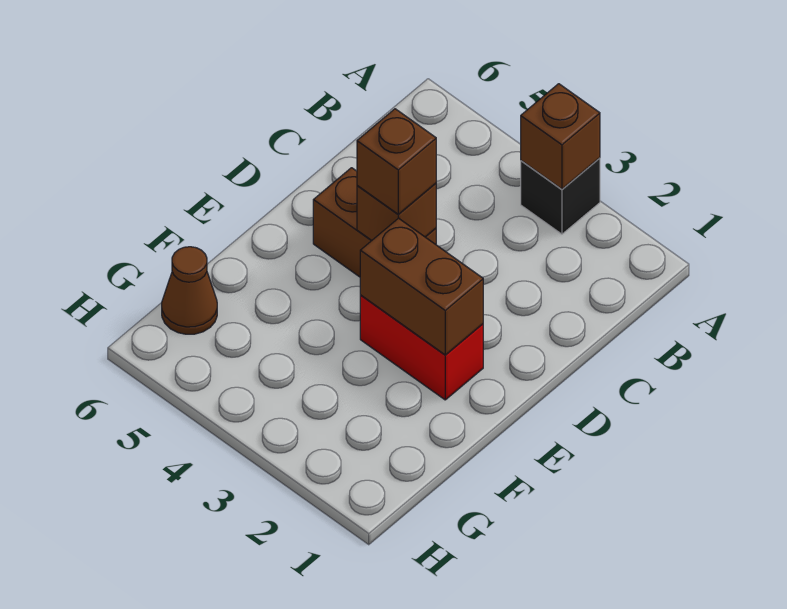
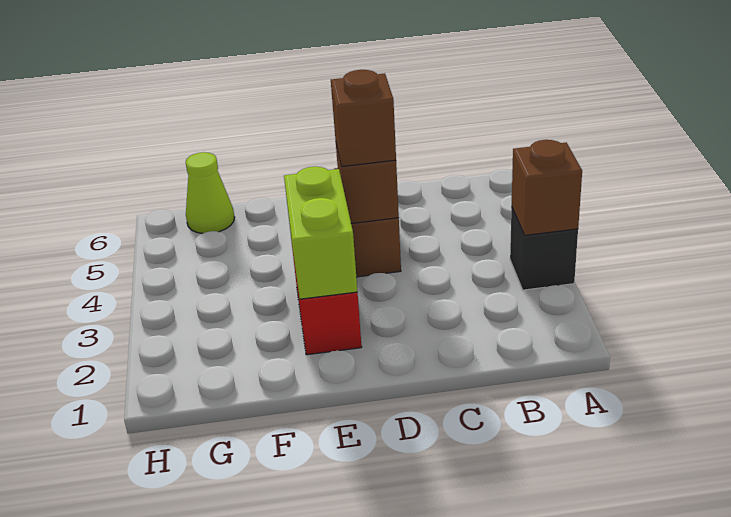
brown brick E2:E3 level 2 -> lime brick E2:E3 level 2
brown cone G6 level 1 -> lime cone G6 level 1

